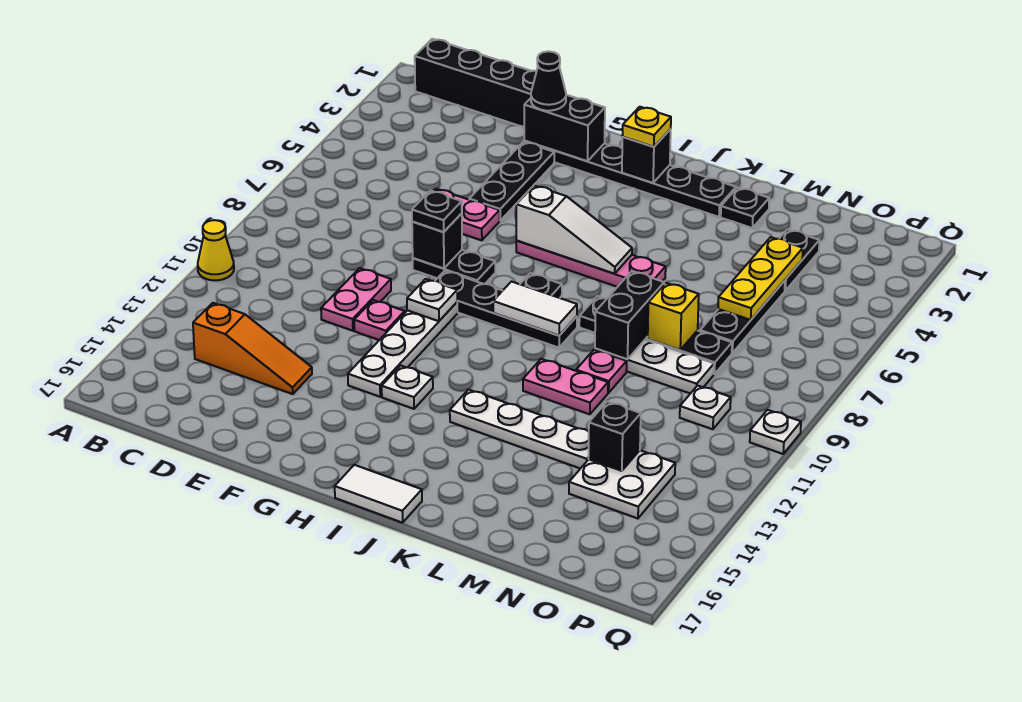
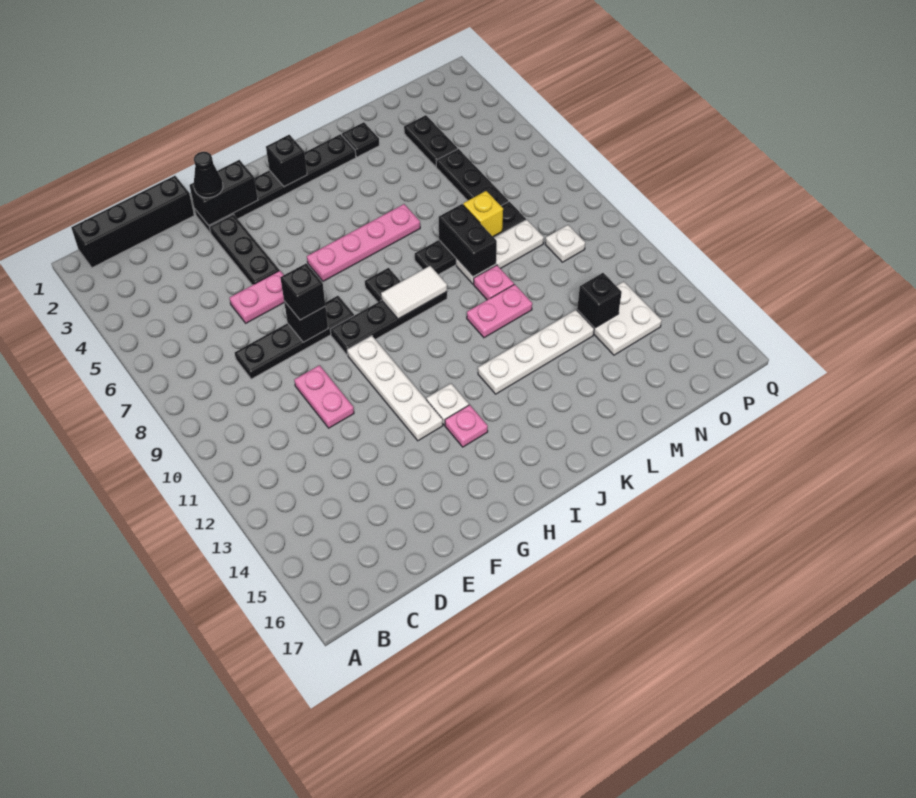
yellow cone A11 level 1 -> none
orange slope C14:E14 level 1 top C -> none
black plate F8:G8 level 1 -> black plate D8:G8 level 1
black plate F8 level 3 -> black brick F8 level 3
pink plate F11 level 1 -> pink plate H14 level 1
white plate G10 level 2 -> none
white slope H6:J6 level 2 top H -> none
yellow plate I2 level 3 -> none
white tile I17:J17 level 1 -> none
yellow plate N4:N6 level 2 -> none
white plate Q10 level 1 -> none

